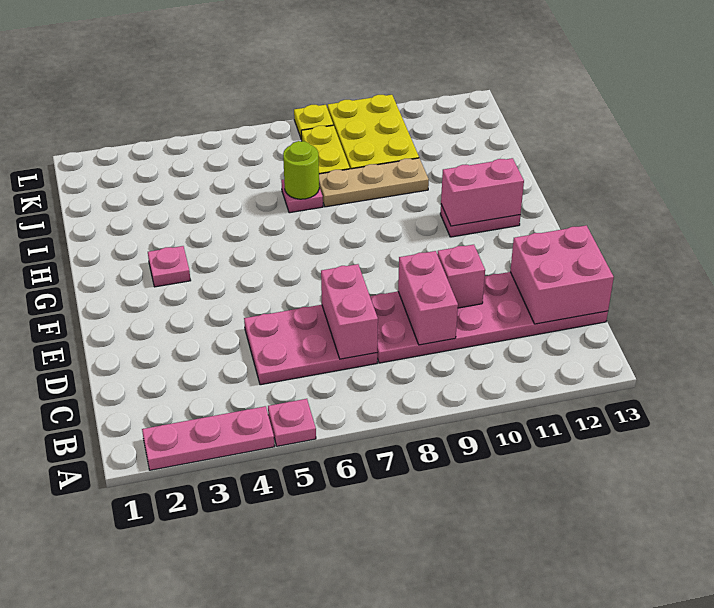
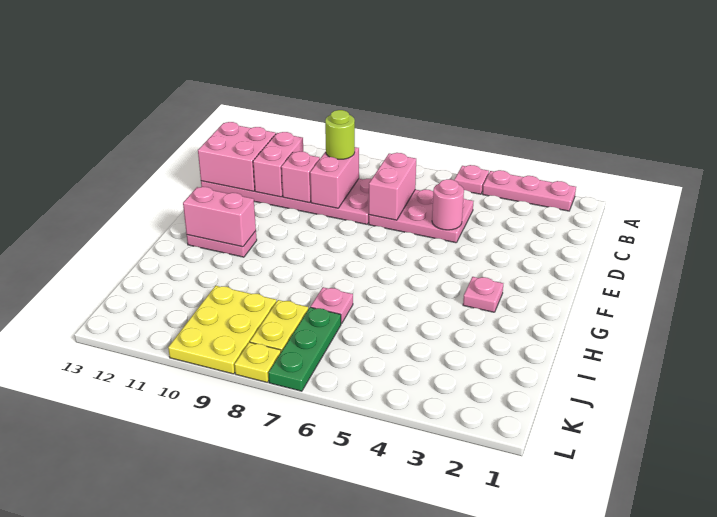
none -> pink brick C11:D11 level 2
none -> pink round brick D5 level 2
lime round brick I7 level 2 -> lime round brick C9 level 3
tan plate I8:I10 level 1 -> none
none -> green plate J7:L7 level 1

